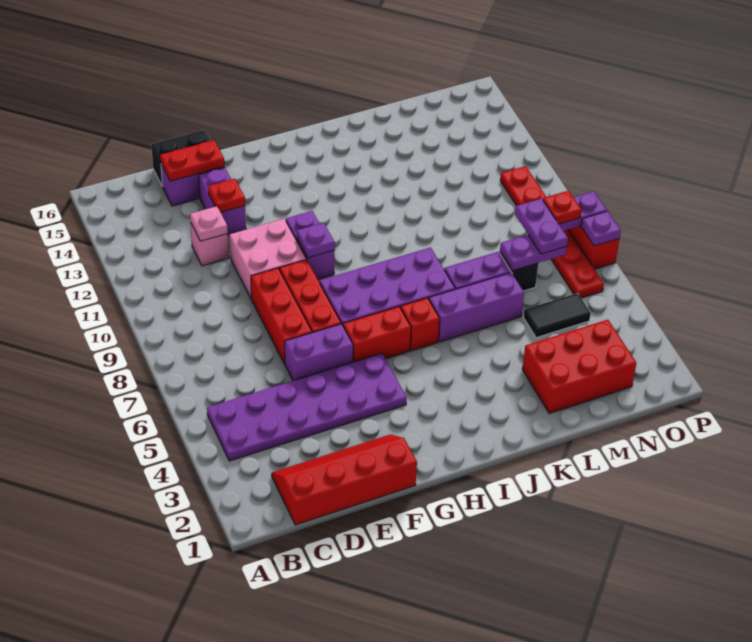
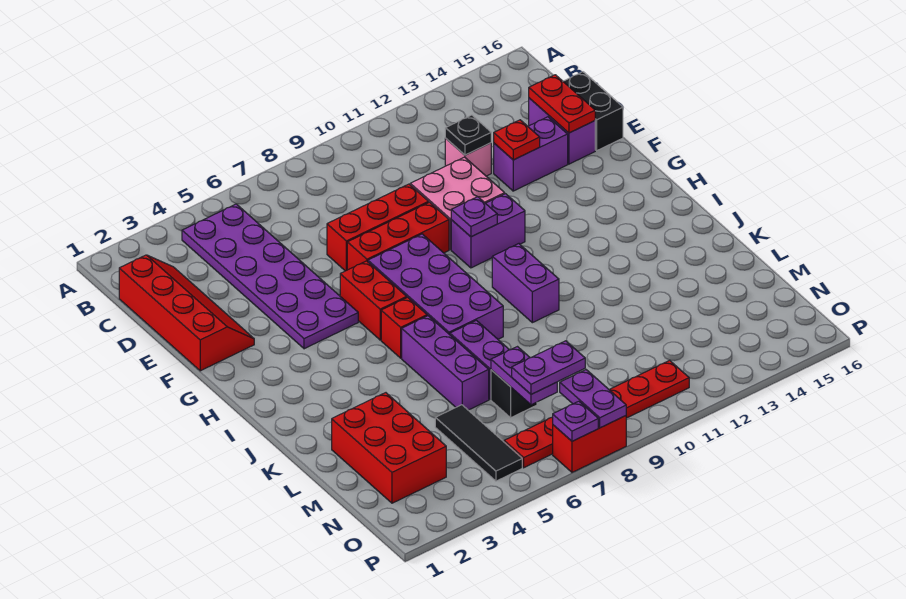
pink plate D12 level 2 -> black plate D12 level 2
purple brick E6:F6 level 1 -> purple brick I10:J10 level 1
black tile M5:N5 level 1 -> black tile M5:O5 level 1
red plate O8 level 3 -> none

